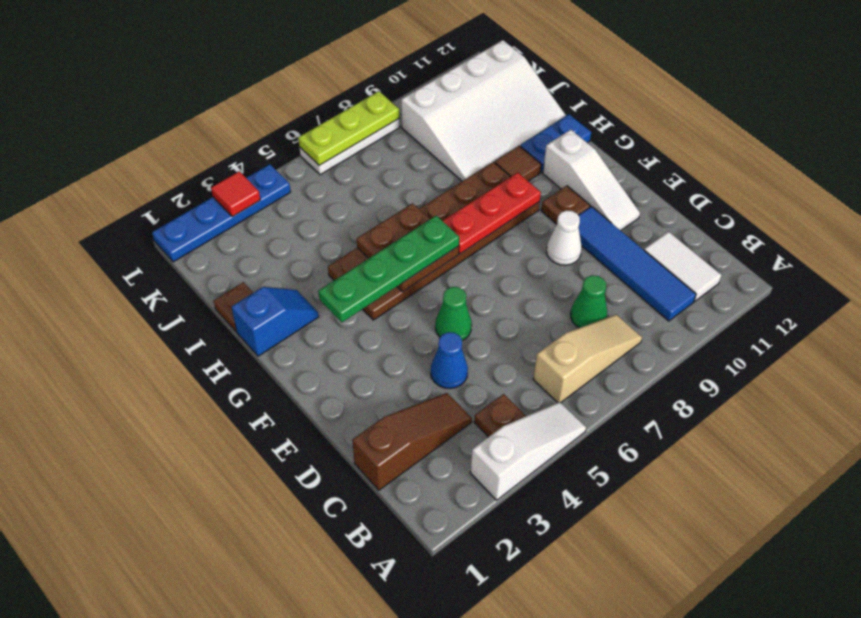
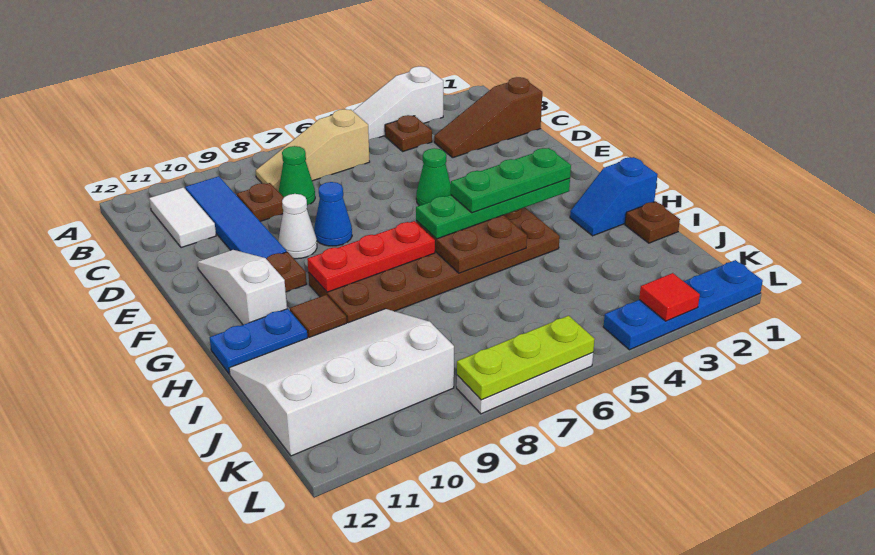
none -> brown plate C9 level 1
blue cone D4 level 1 -> blue cone E8 level 1
none -> green plate G3:G5 level 4

